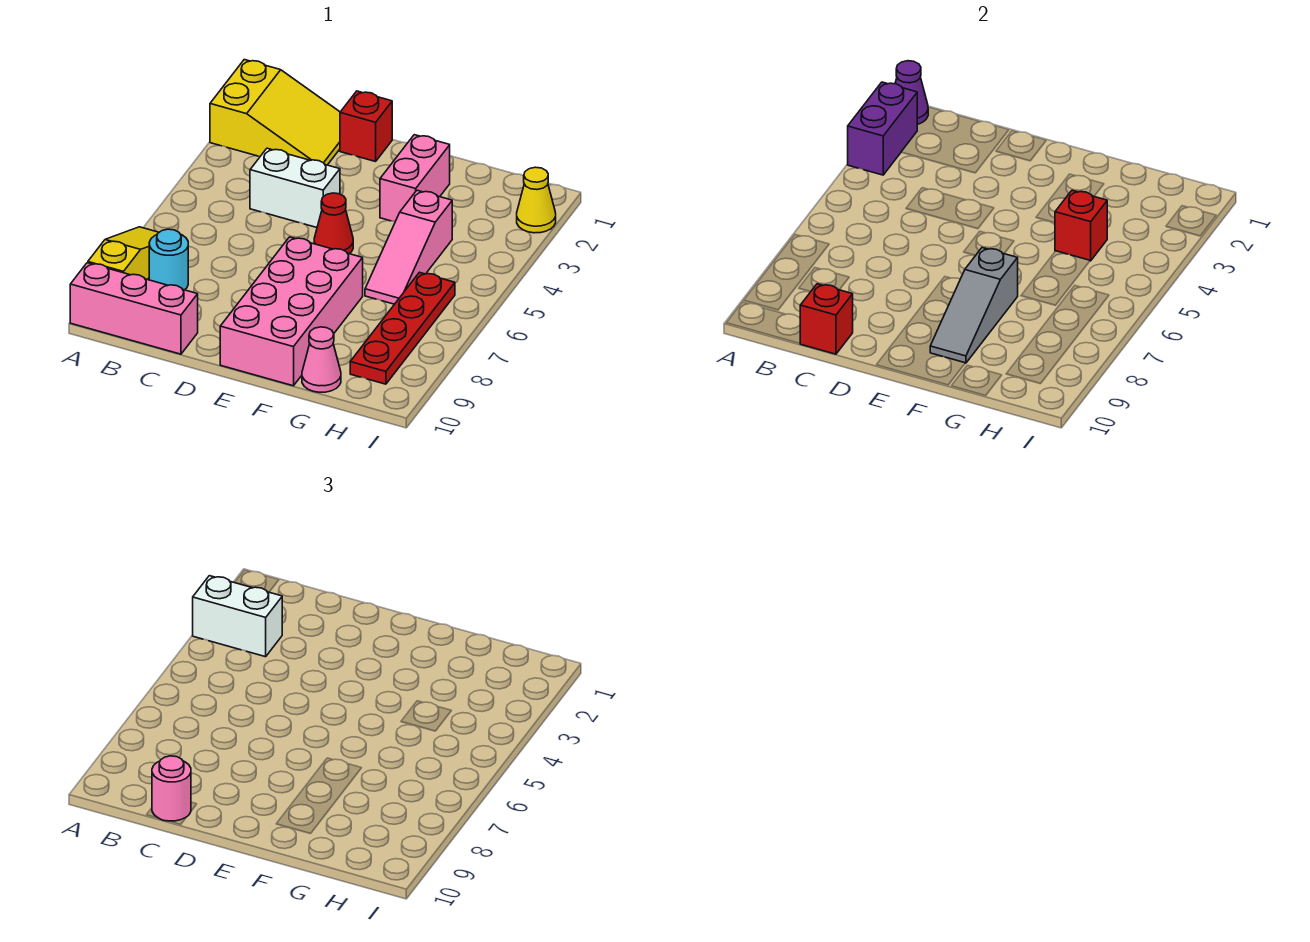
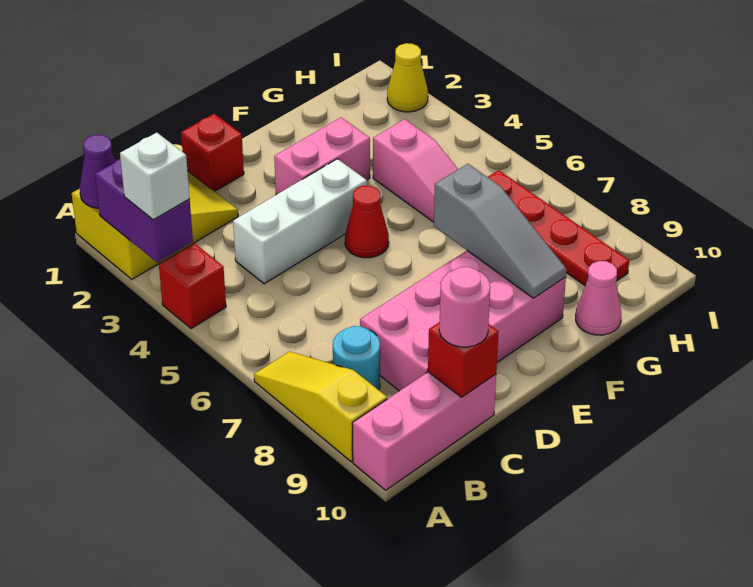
white brick A3:B3 level 3 -> white brick A3 level 3
white brick C4:D4 level 1 -> white brick C4:E4 level 1
pink brick E7:F10 level 1 -> pink brick C8:F9 level 1
pink brick F2:F3 level 1 -> pink brick E3:F3 level 1
red brick G4 level 2 -> red brick A4 level 1

